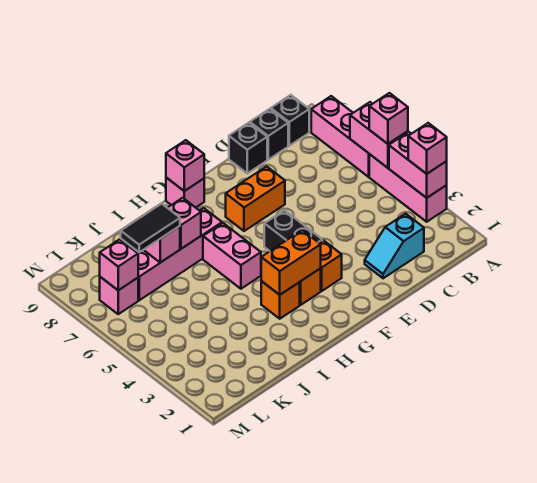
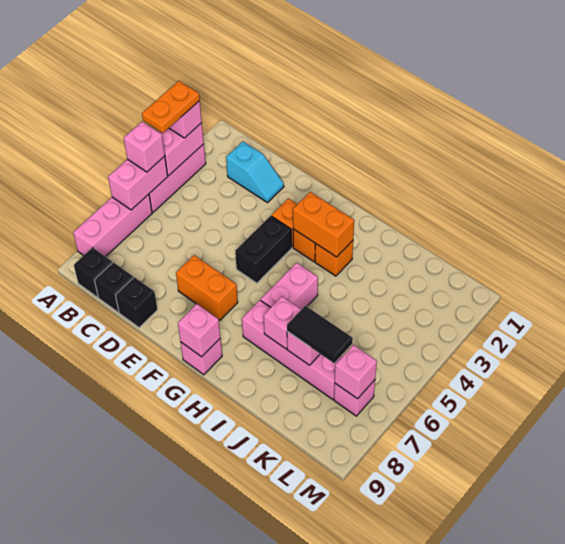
none -> orange plate A3:A4 level 4

